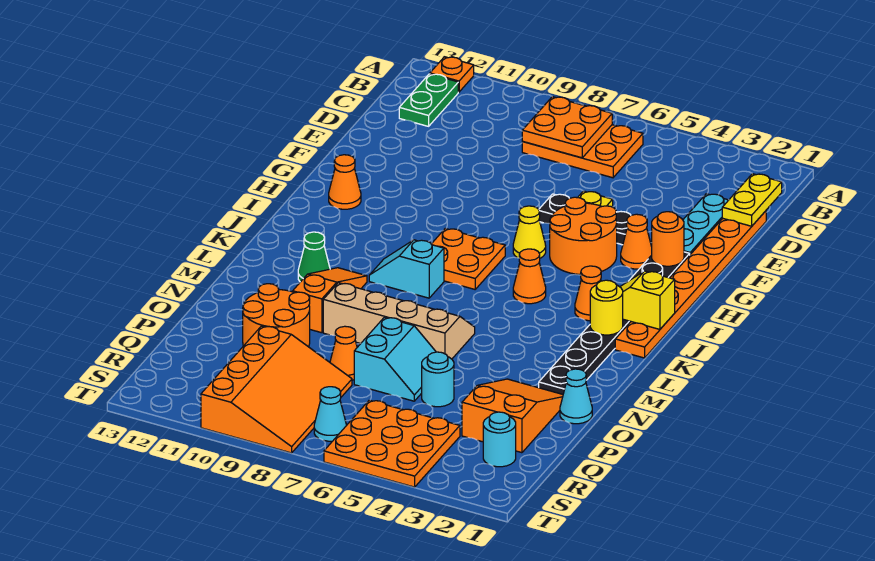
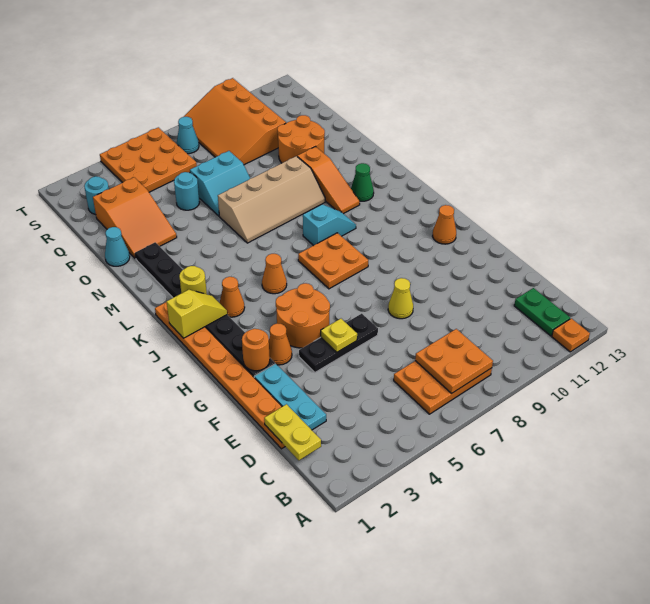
yellow cone H6 level 1 -> yellow cone F8 level 1
cyan slope O6:P7 level 1 top 7 -> cyan slope O6:P7 level 1 top P
orange cone P8 level 1 -> none

